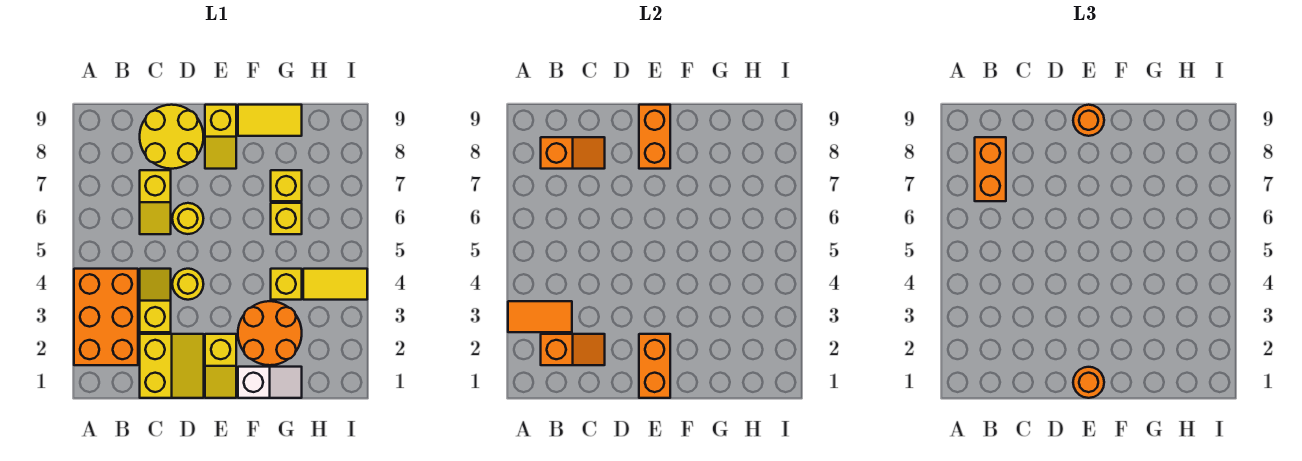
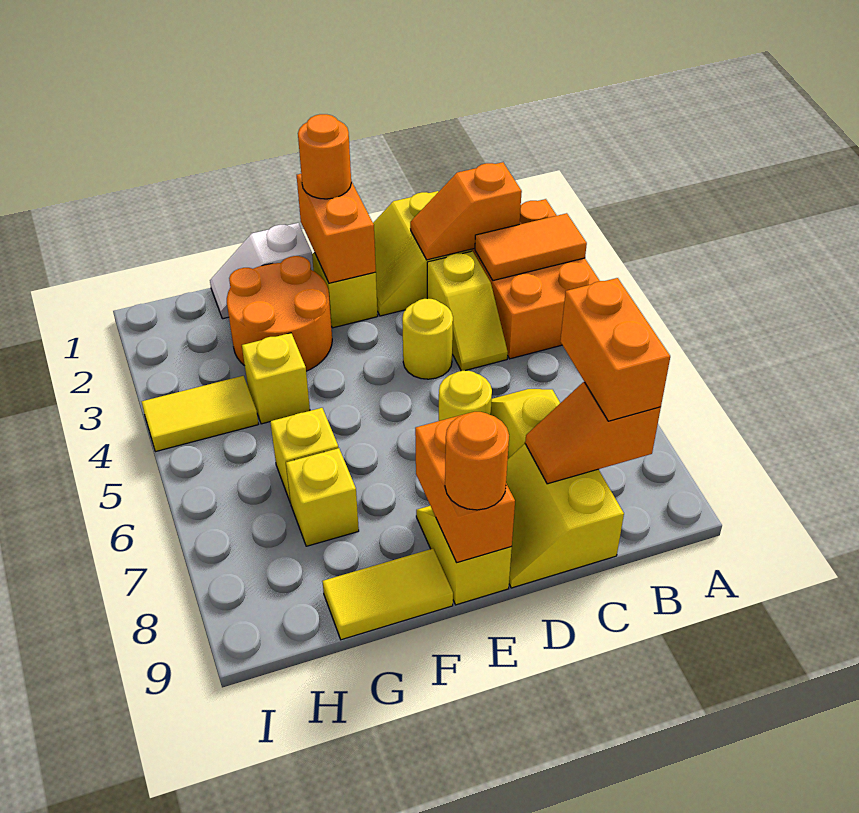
yellow round brick C8:D9 level 1 -> yellow slope C8:D9 level 1 top C

